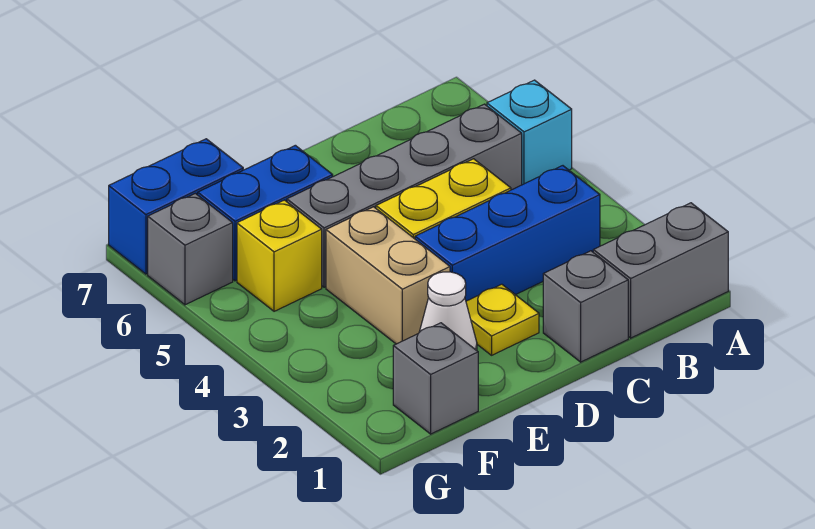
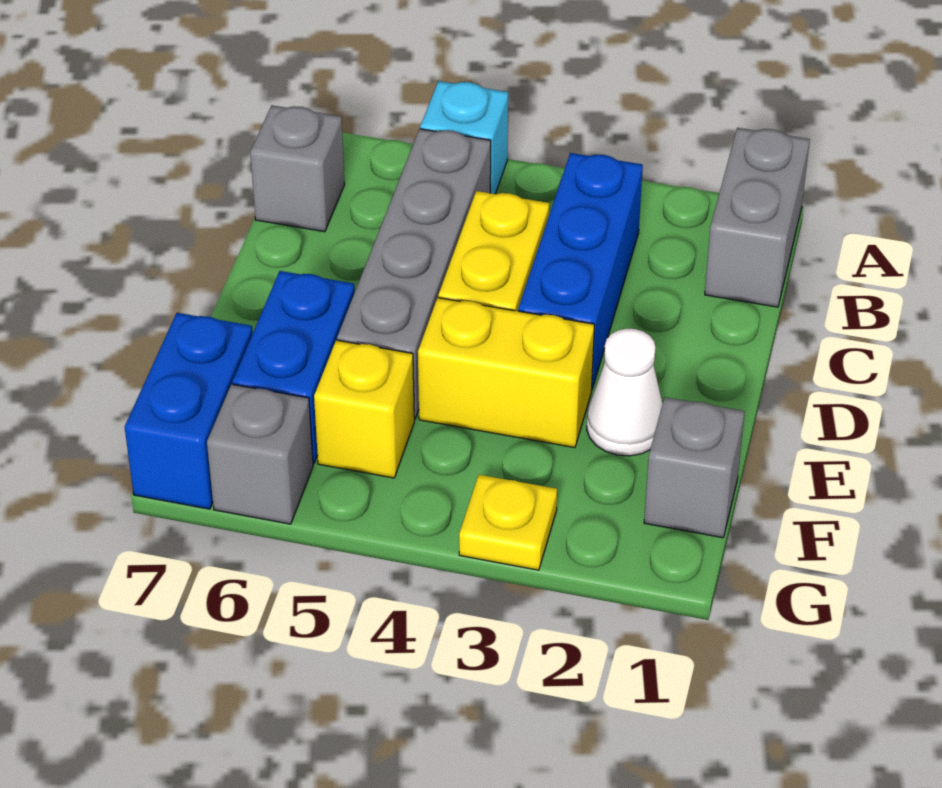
grey brick C1 level 1 -> grey brick B7 level 1
yellow plate D2 level 1 -> yellow plate G3 level 1
tan brick E3:E4 level 1 -> yellow brick E3:E4 level 1

